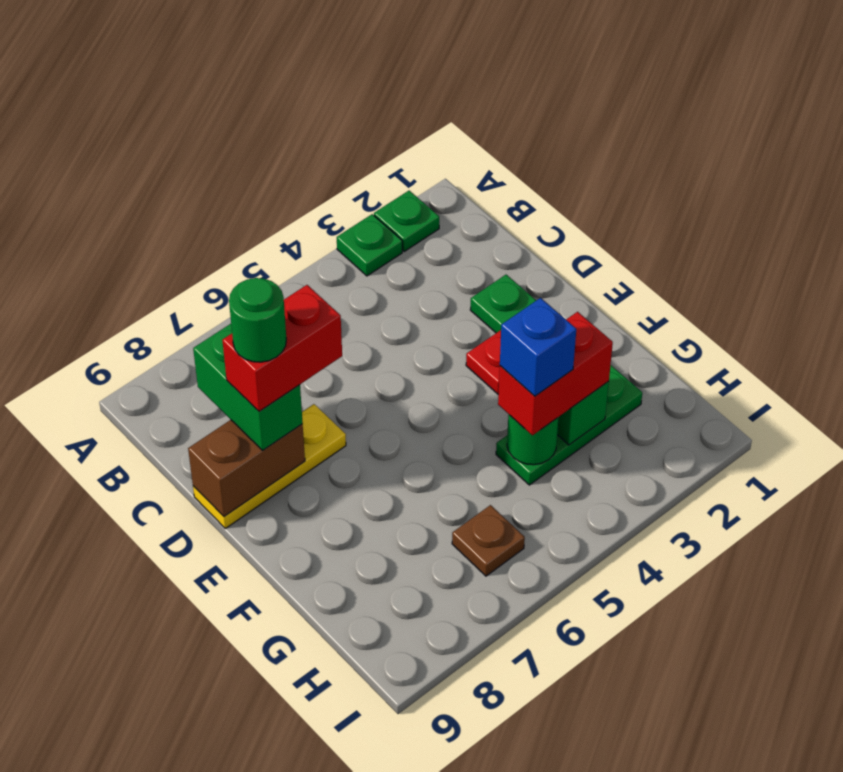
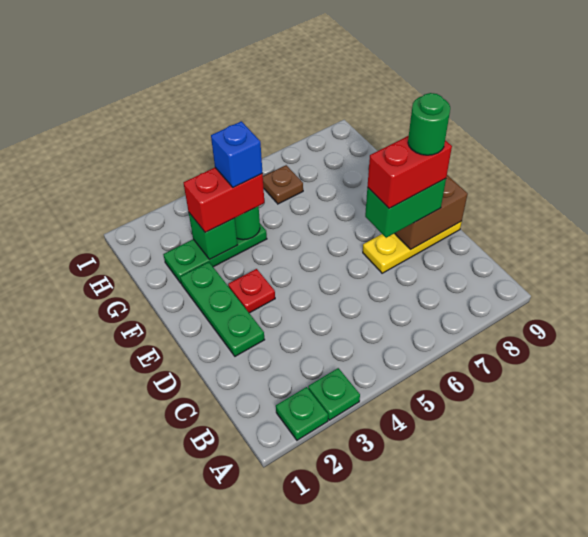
green brick C8:D8 level 3 -> green brick D7:D8 level 3

